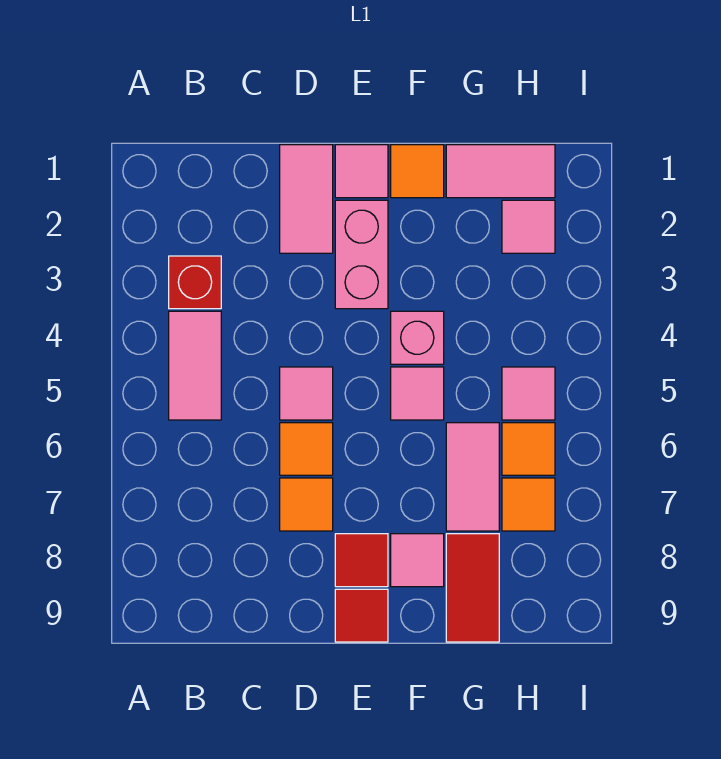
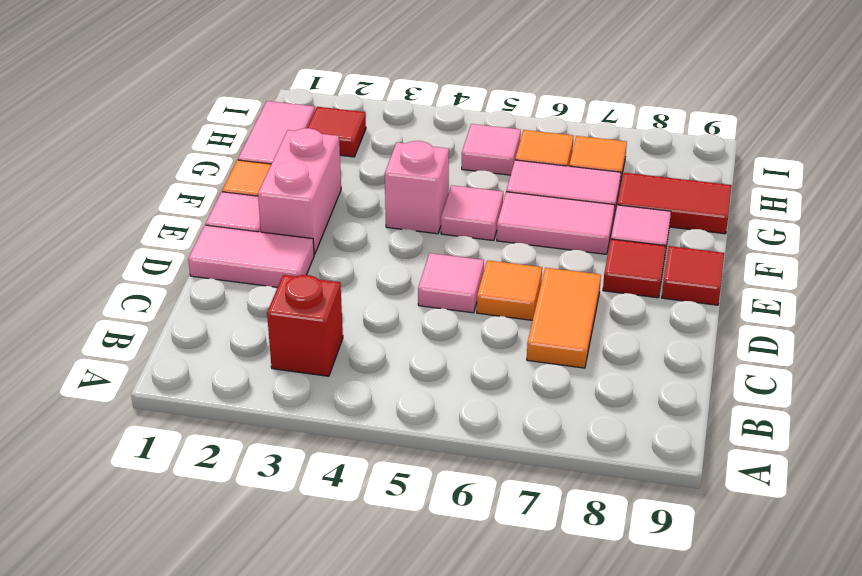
pink tile B4:B5 level 1 -> pink tile F6:F7 level 1
orange tile D7 level 1 -> orange tile C7:D7 level 1
pink brick E2:E3 level 1 -> pink brick E2:F2 level 1
pink tile H2 level 1 -> red tile H2 level 1

